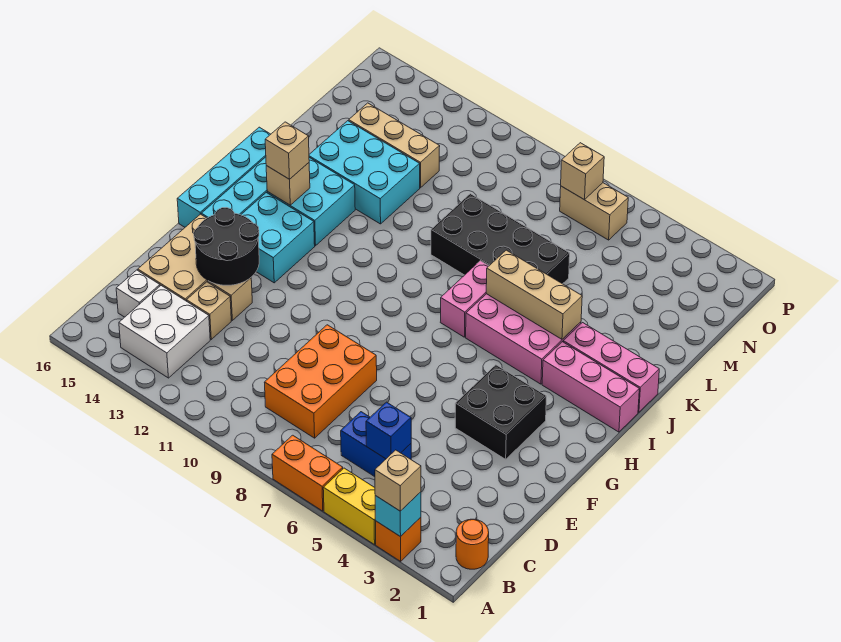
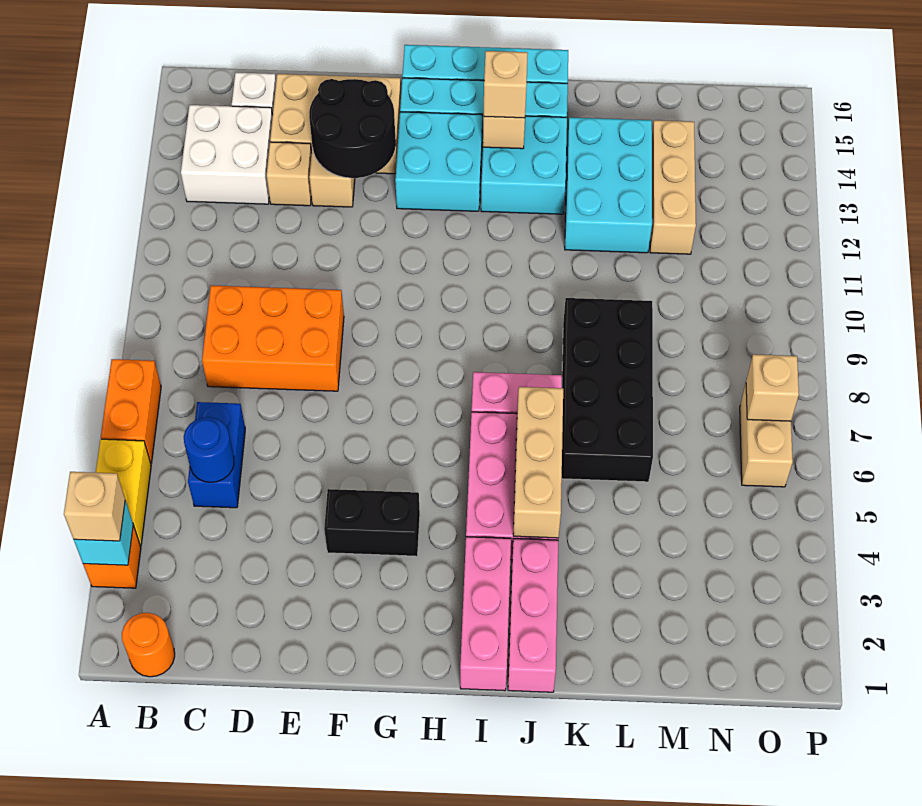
blue brick C5 level 2 -> blue round brick C5 level 2
black brick F3:G4 level 1 -> black brick F4:G4 level 1

